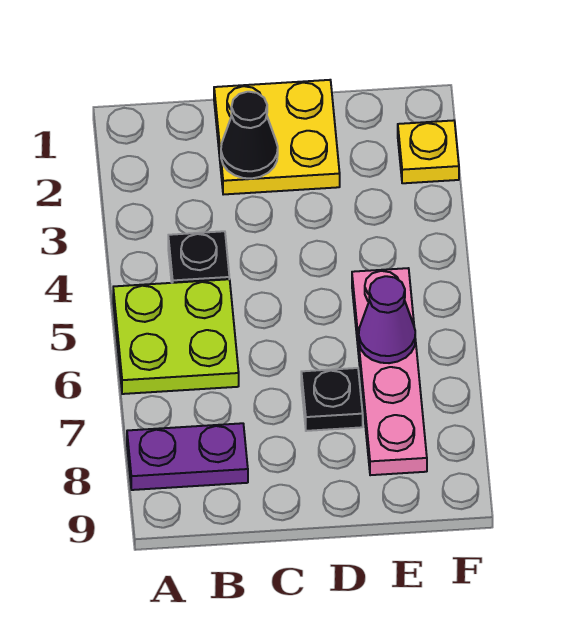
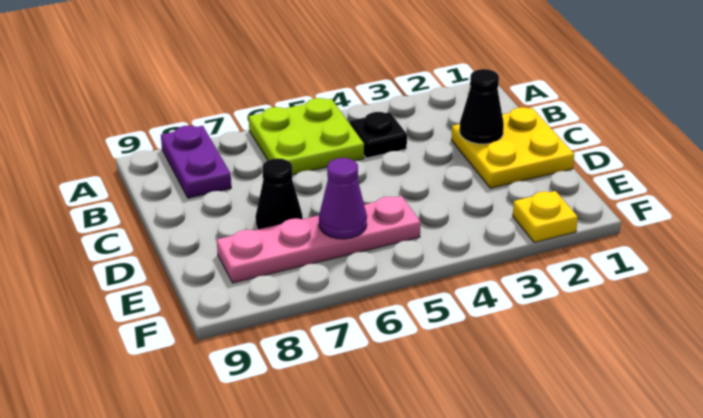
black plate D7 level 1 -> black cone D7 level 1

